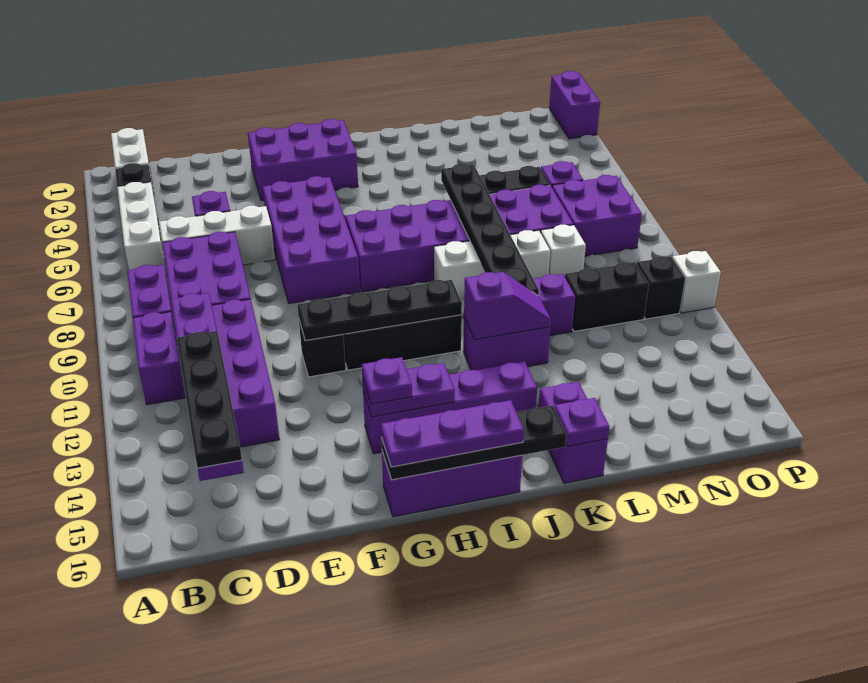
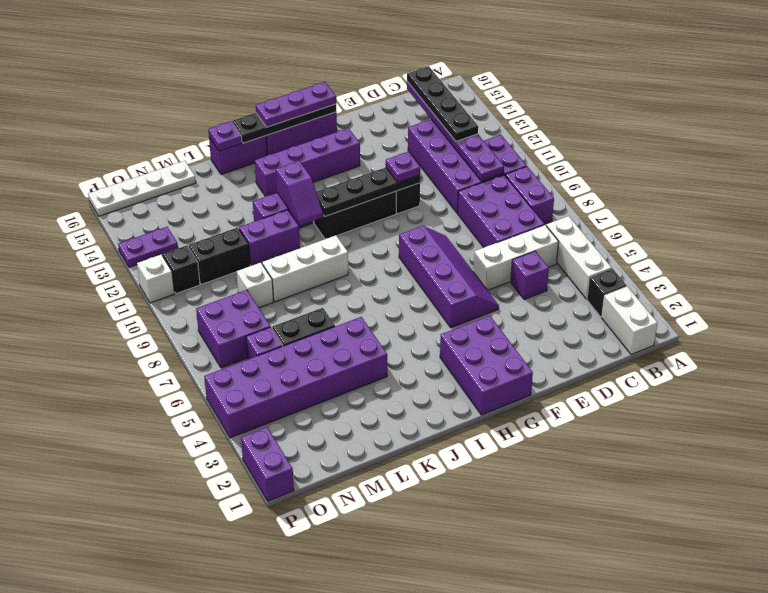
purple brick F2:H3 level 1 -> purple brick G1:H3 level 1
purple brick F5:G8 level 1 -> purple slope F5:G8 level 1 top G
purple plate G14:H14 level 2 -> purple plate O13:P13 level 1
purple plate G14 level 3 -> purple plate F11 level 3
purple brick H7:M8 level 1 -> purple brick K4:P5 level 1
purple slope J12:K12 level 2 top J -> purple slope J11:J12 level 2 top 12
black plate K6:K11 level 2 -> none
purple brick K15:K16 level 1 -> purple brick J16:K16 level 1
none -> white plate M16:P16 level 1

